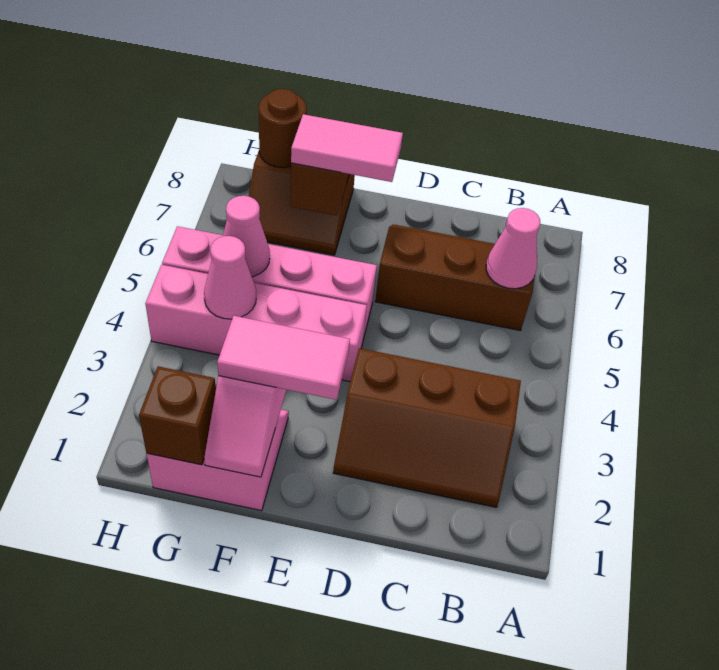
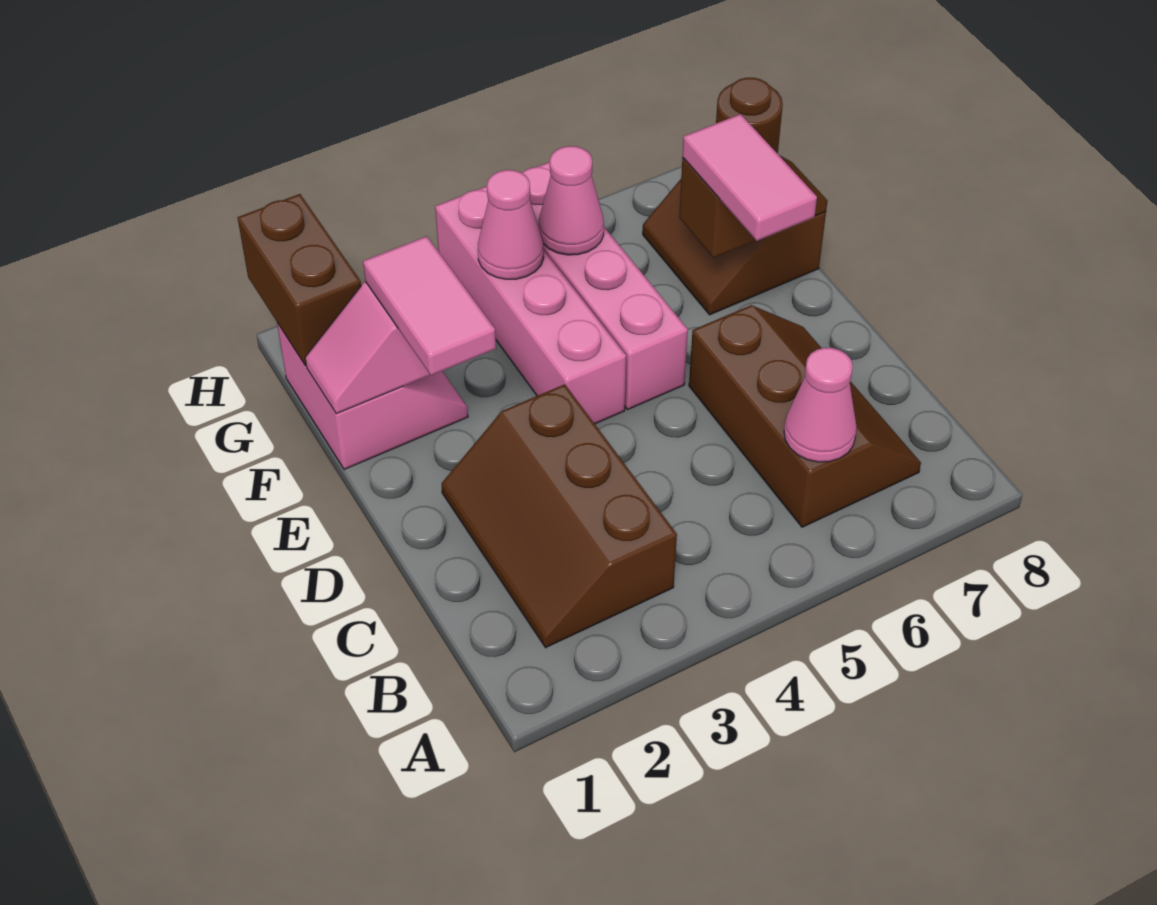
brown brick G1 level 2 -> brown brick G1:H1 level 2

